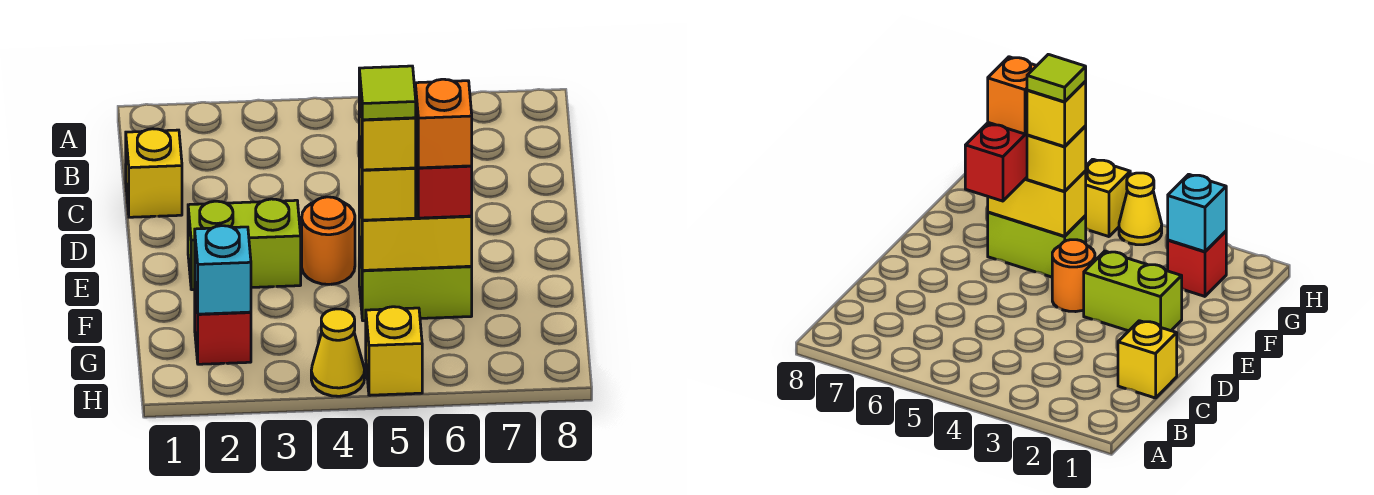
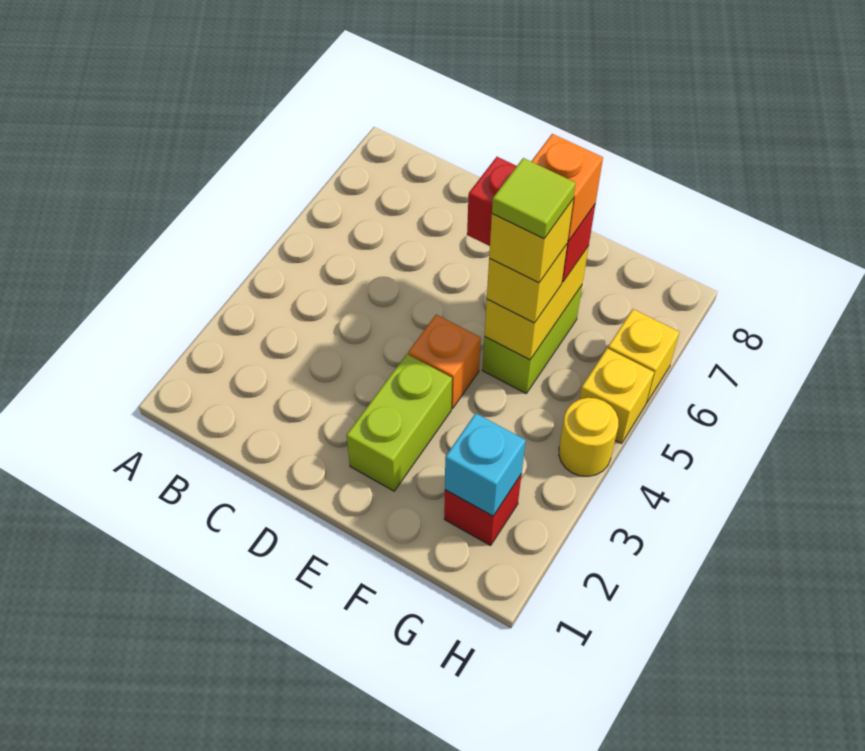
yellow brick C1 level 1 -> yellow brick H6 level 1
orange round brick E4 level 1 -> orange brick E4 level 1
yellow cone H4 level 1 -> yellow round brick H4 level 1

